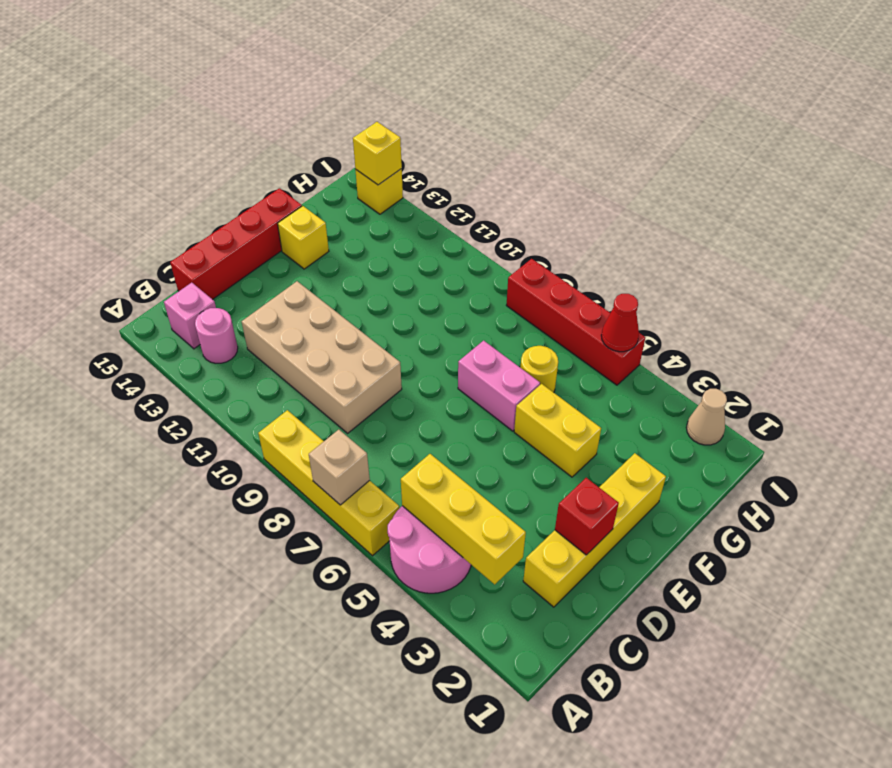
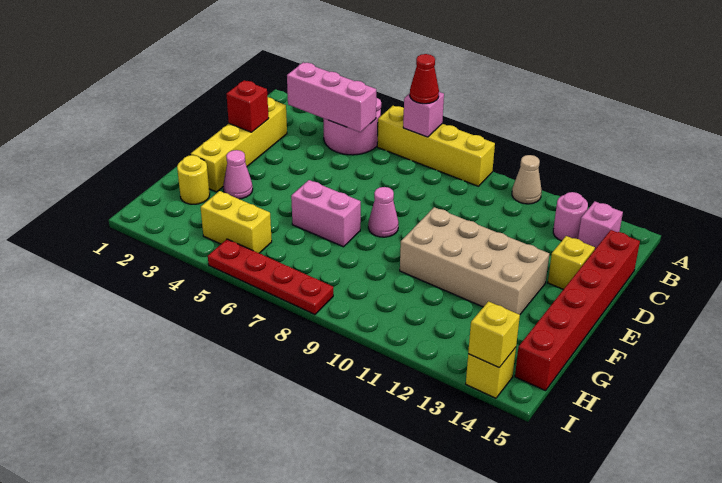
tan brick A7 level 2 -> pink brick A7 level 2
yellow brick B3:B5 level 2 -> pink brick B3:B5 level 2
tan brick C9:D12 level 1 -> tan brick E10:F13 level 1
red brick C15:F15 level 1 -> red brick C15:H15 level 1
none -> pink cone E8 level 1
none -> pink cone F3 level 1
yellow brick F4:F5 level 1 -> yellow brick H4:H5 level 1
yellow brick F14 level 1 -> yellow brick D14 level 1
yellow round brick G6 level 1 -> yellow round brick G2 level 1
tan cone I2 level 1 -> tan cone A11 level 1
red brick I5:I8 level 1 -> red plate I5:I8 level 1
red cone I5 level 2 -> red cone A7 level 3

